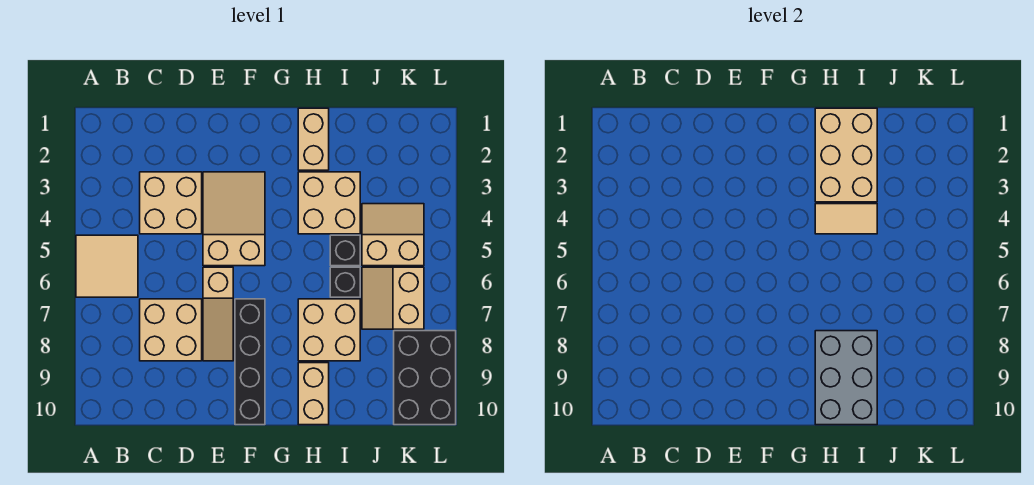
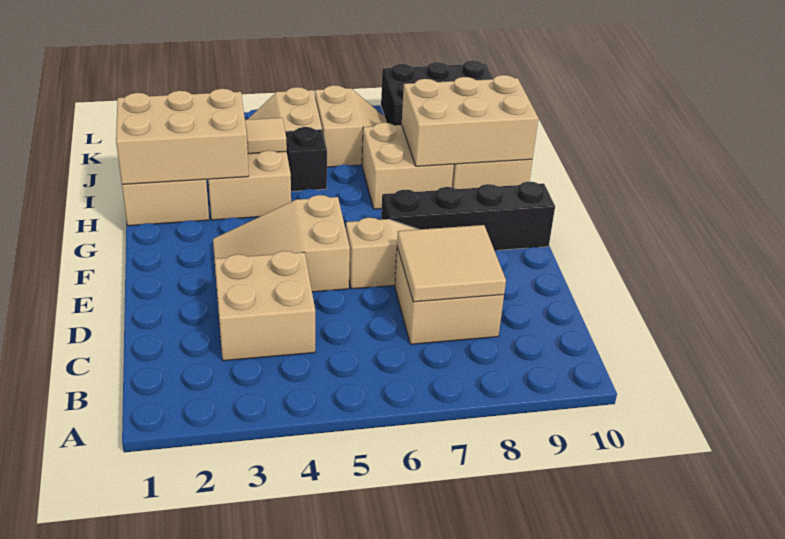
tan tile A5:B6 level 1 -> tan tile C7:D8 level 2
tan tile H4:I4 level 2 -> tan tile I4 level 2
grey brick H8:I10 level 2 -> tan brick H8:I10 level 2
black brick I6 level 1 -> none
tan slope J6:K7 level 1 top K -> tan slope J6:K7 level 1 top 6

